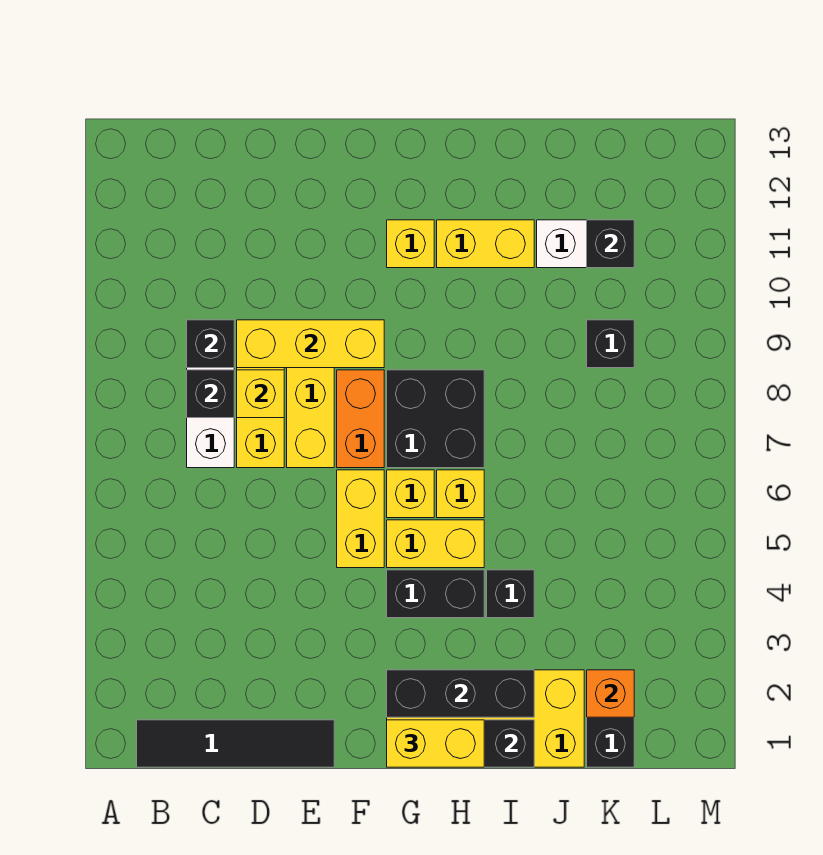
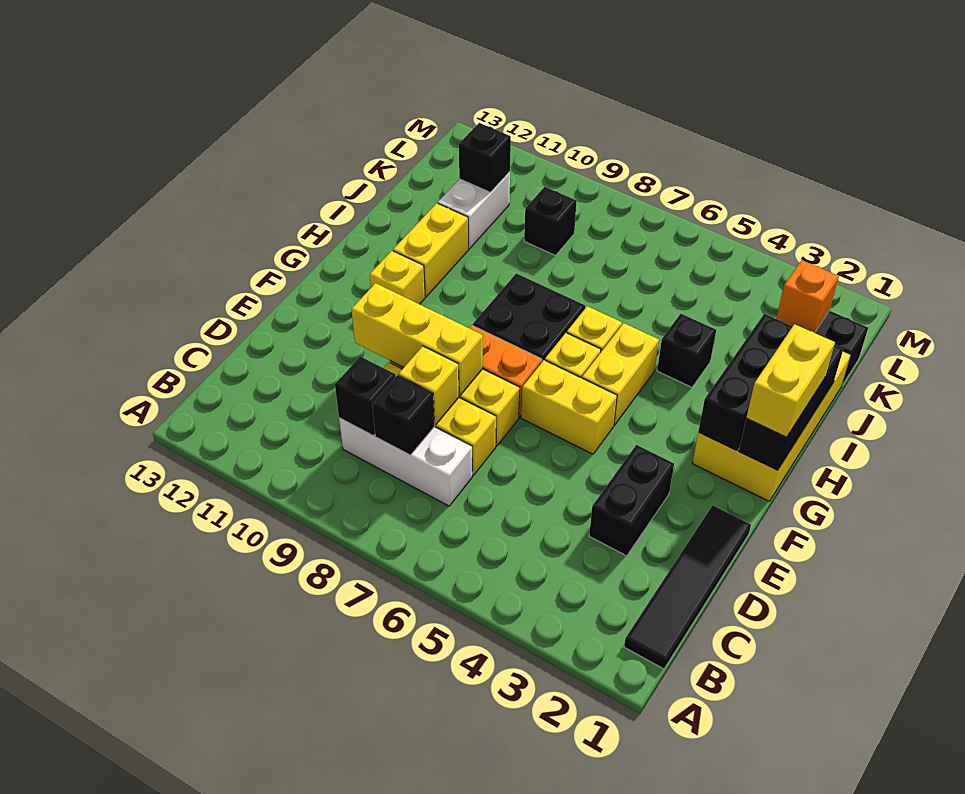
yellow brick D9:F9 level 2 -> yellow brick E8:E10 level 2
black brick G4:H4 level 1 -> black brick D3:E3 level 1

